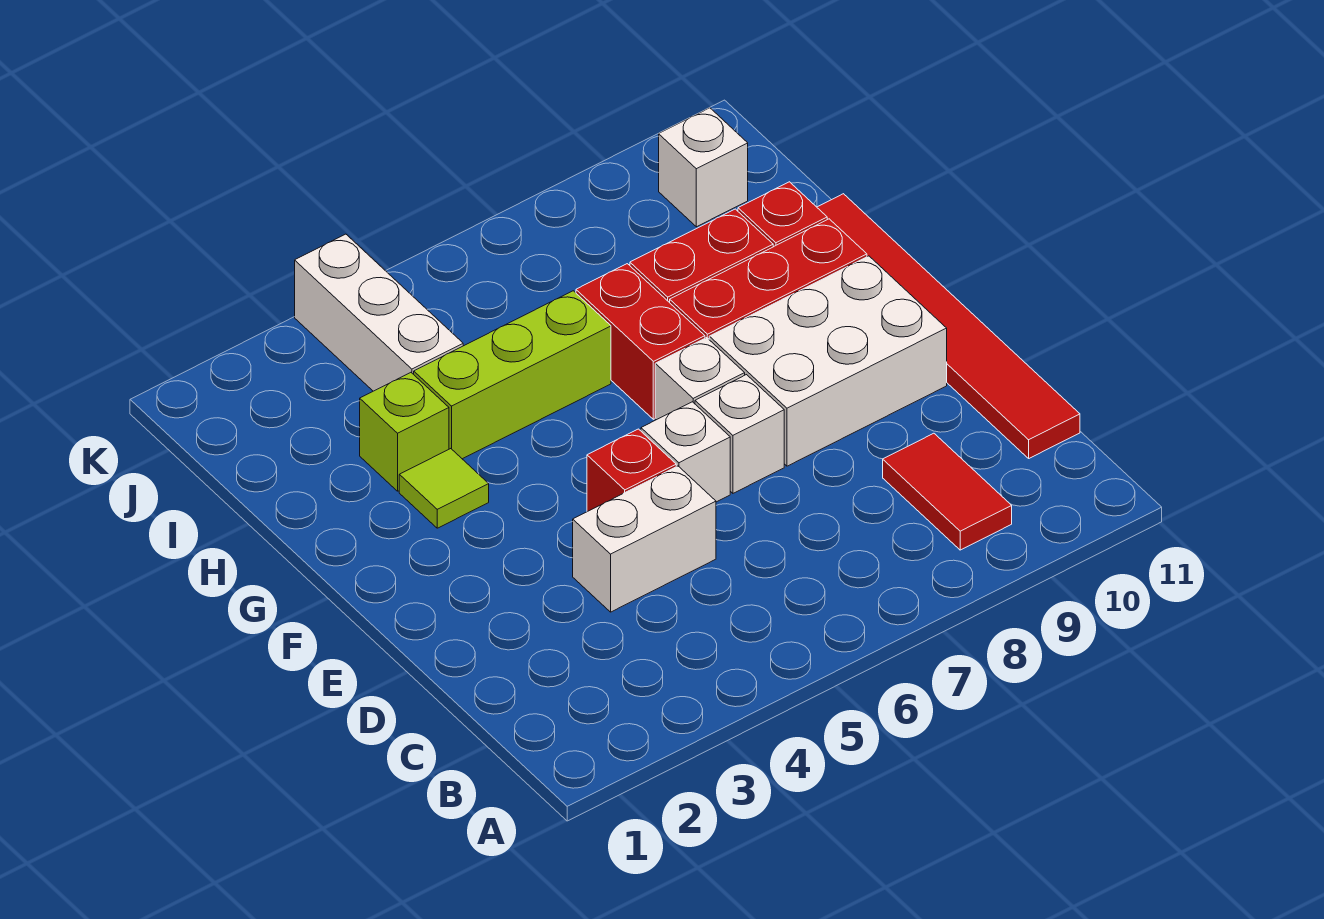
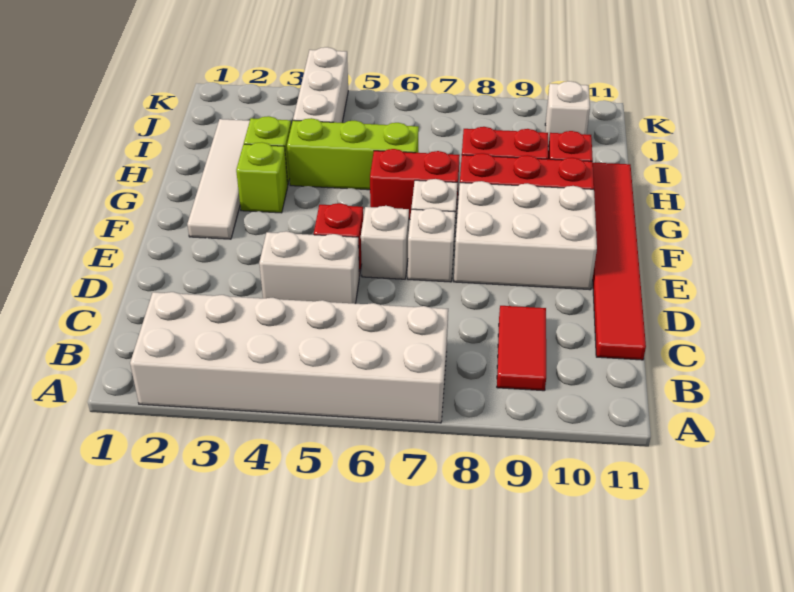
none -> white brick A2:B7 level 1
none -> white tile F2:I2 level 1
lime tile G3 level 1 -> lime brick G3 level 1
red brick G7:H7 level 1 -> red brick G6:G7 level 1

